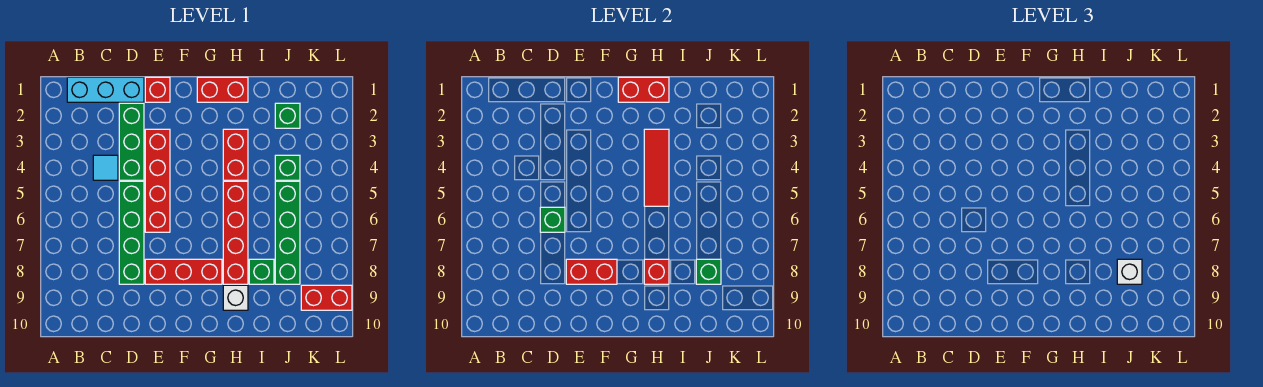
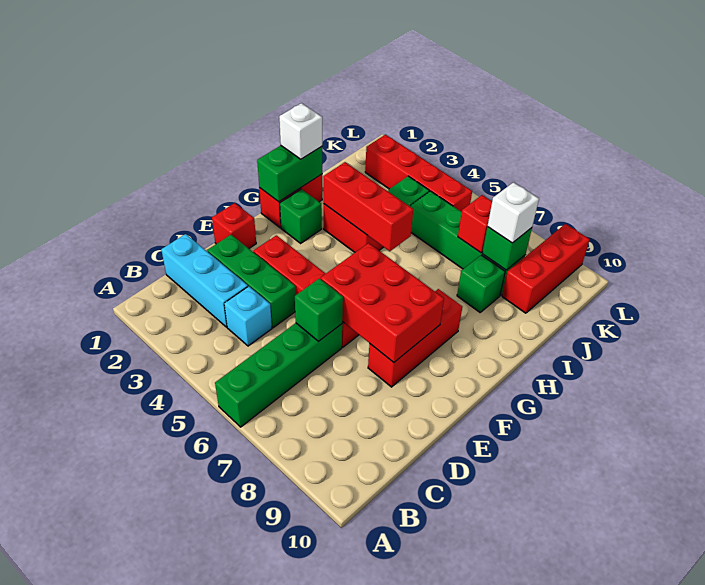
cyan brick B1:D1 level 1 -> cyan brick C1:C3 level 1
cyan tile C4 level 1 -> cyan brick C4 level 1
green brick D5:D8 level 1 -> green brick A6:D6 level 1
red brick E8:F8 level 2 -> red brick E6:F8 level 2
red brick G1:H1 level 2 -> green brick G1:H1 level 2
red tile H3:H5 level 2 -> red brick H3:H5 level 2
red brick H5:H8 level 1 -> red brick K2:K5 level 1
red brick H8 level 2 -> red brick J7 level 2
white brick H9 level 1 -> white brick H1 level 3
green brick J2 level 1 -> green brick G2 level 1
red brick K9:L9 level 1 -> red brick J9:L9 level 1

